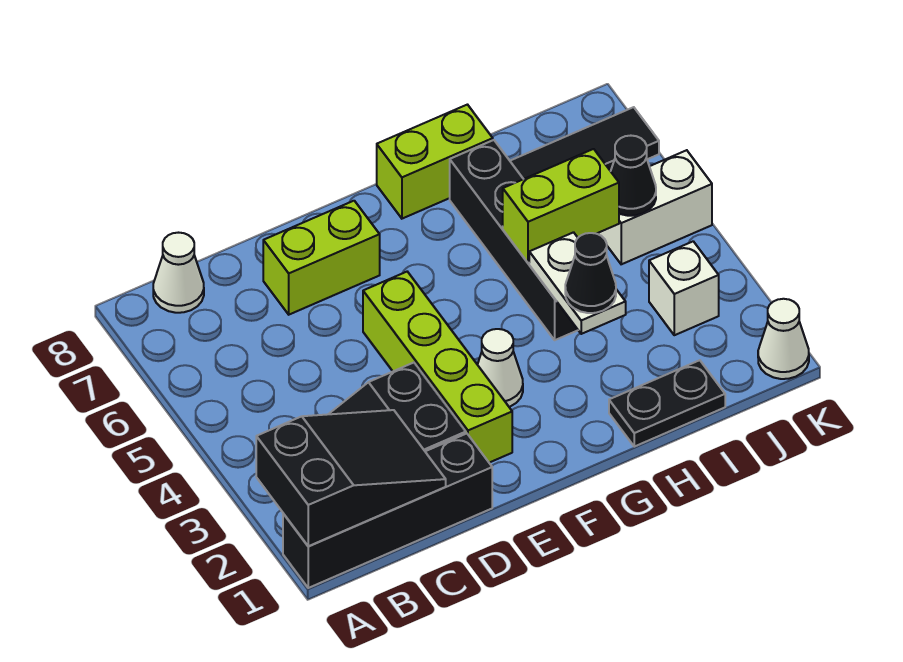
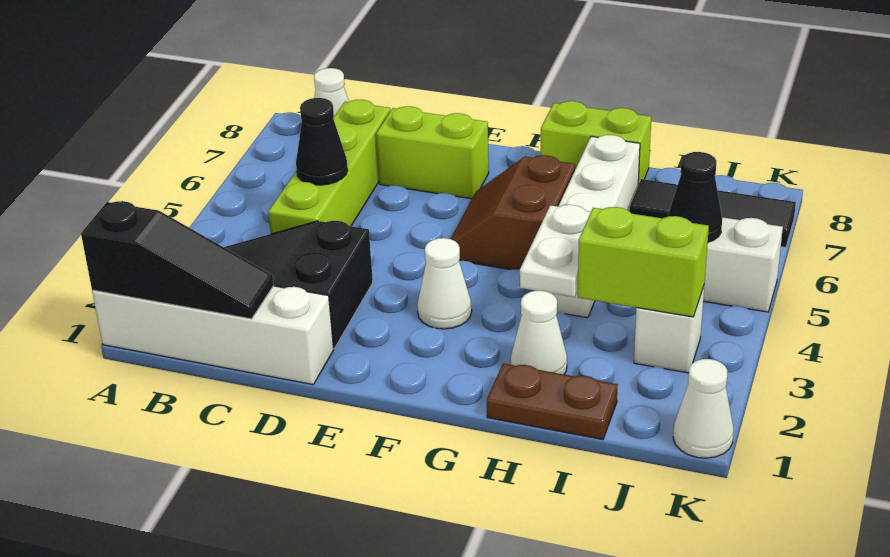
black brick A1:D1 level 1 -> white brick A1:D1 level 1
black slope A1:C2 level 2 top A -> black slope A1:C1 level 2 top A
lime brick E2:E5 level 1 -> lime brick C4:C7 level 1
none -> brown slope F5:G6 level 1 top G
black plate H1:I1 level 1 -> brown plate H1:I1 level 1
none -> white cone H2 level 1
black cone H3 level 3 -> black cone C5 level 2
black brick H4:H7 level 1 -> white brick H4:H7 level 1
lime brick H5:I5 level 2 -> lime brick I3:J3 level 2

